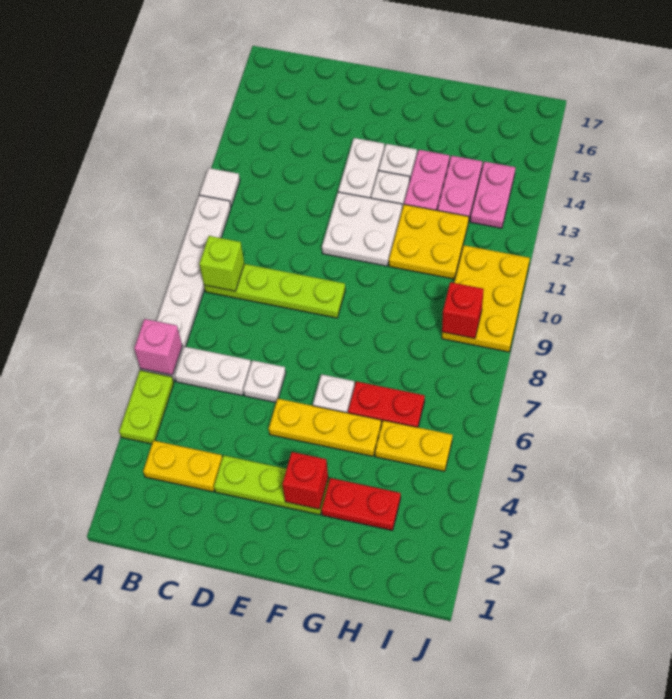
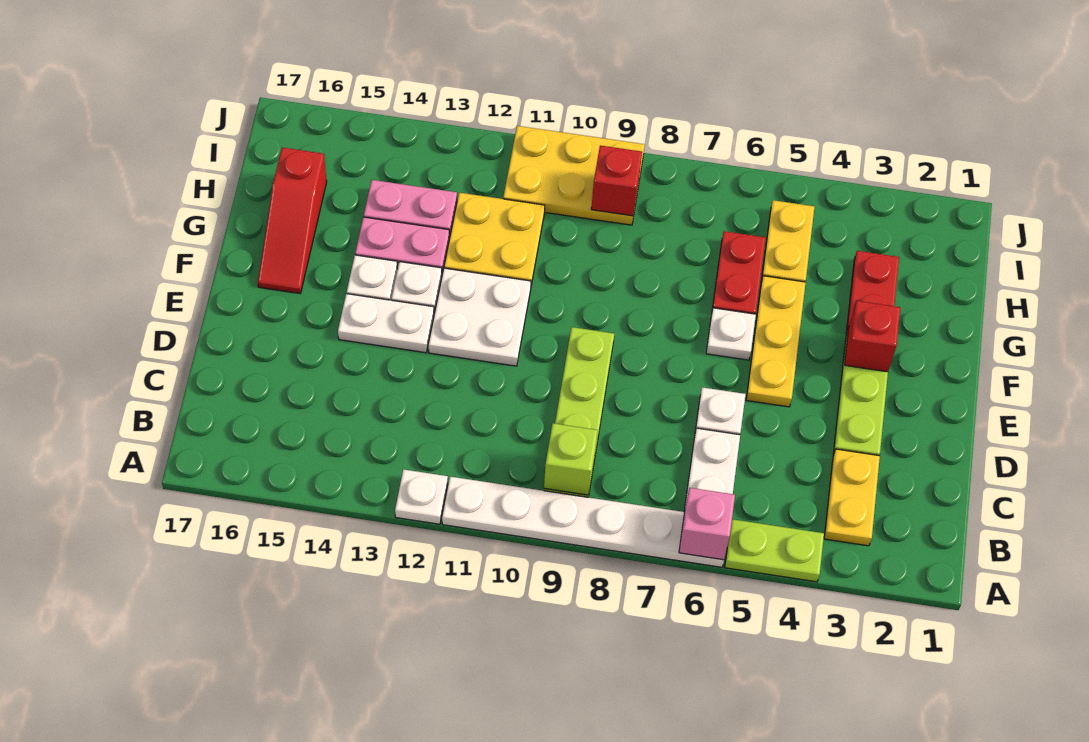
white tile A12 level 1 -> white plate A12 level 1
none -> red slope F16:H16 level 1 top H
pink plate I13:I14 level 1 -> none

